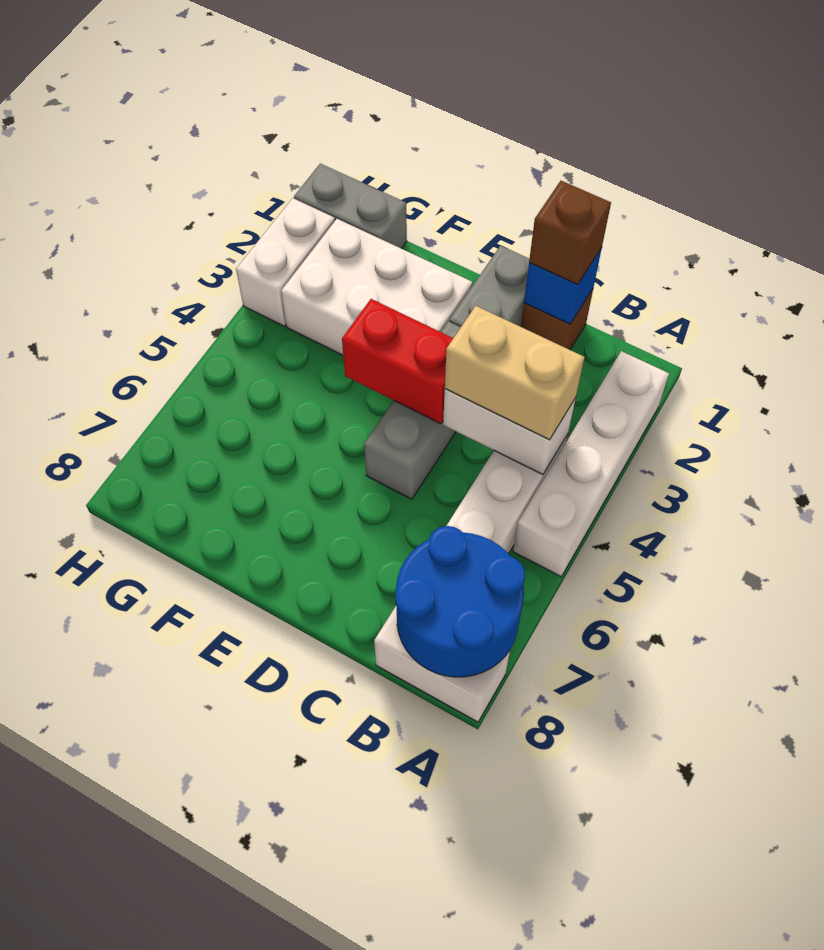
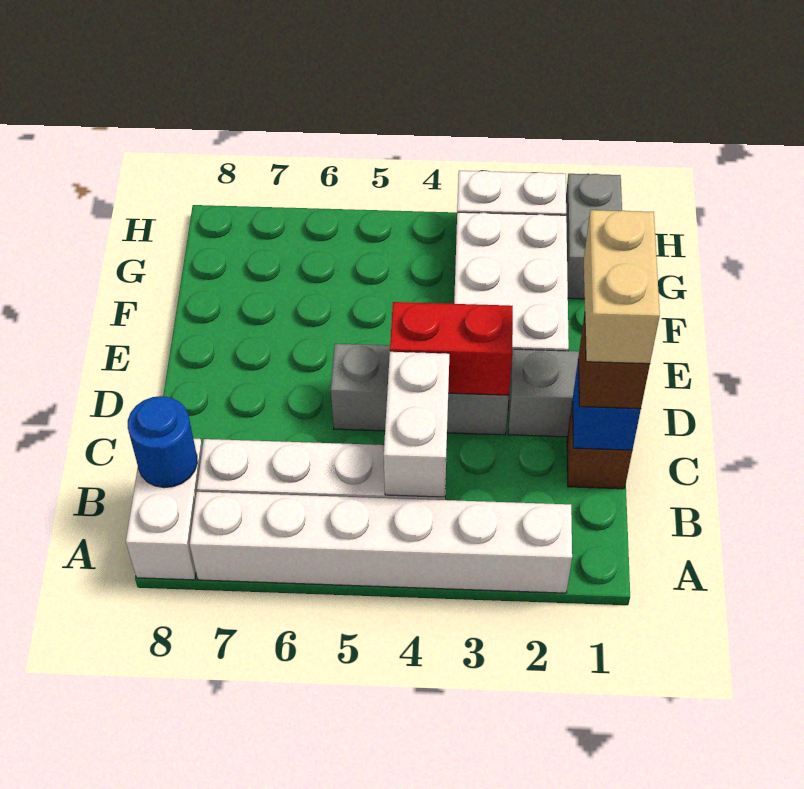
white brick A2:A5 level 1 -> white brick A2:A7 level 1
blue round brick A7:B8 level 2 -> blue round brick B8 level 2
tan brick B4:C4 level 3 -> tan brick C1:D1 level 4
red brick D4:E4 level 2 -> red brick D3:D4 level 2

